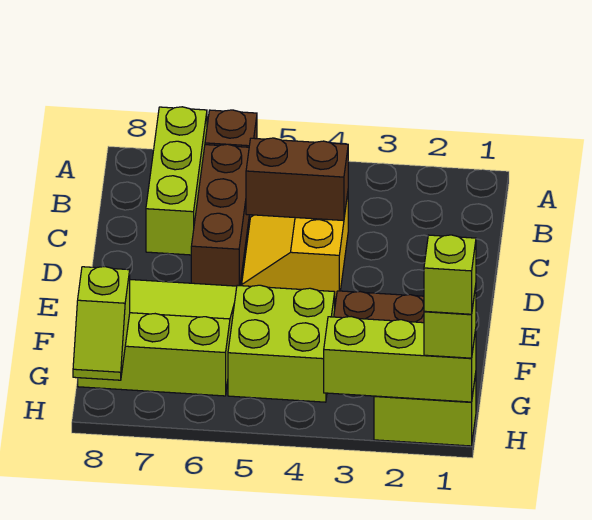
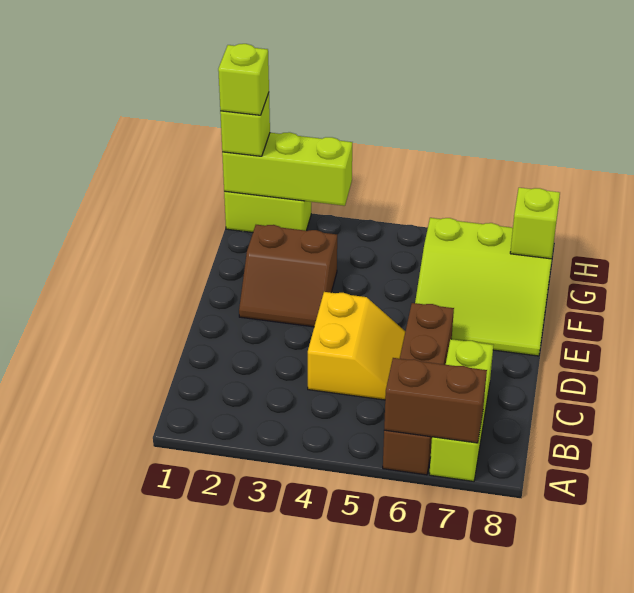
brown brick C4:C5 level 2 -> brown brick A6:A7 level 2
lime brick F4:G5 level 1 -> none

